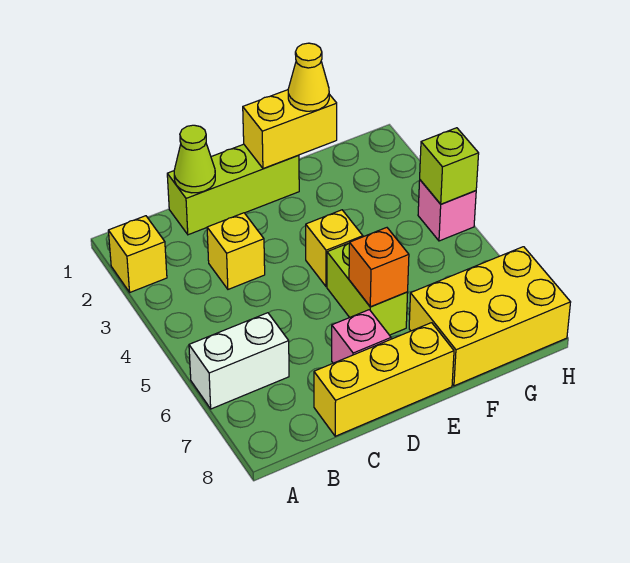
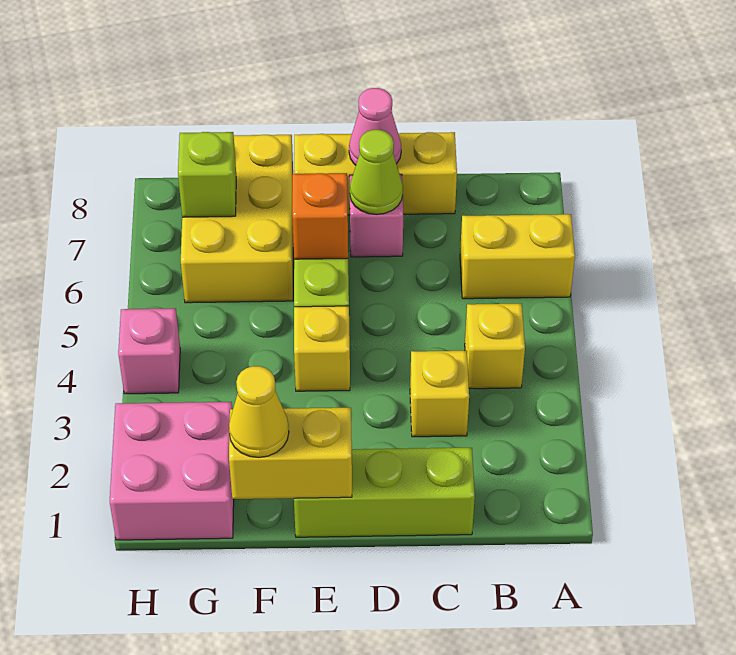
yellow brick A2 level 1 -> yellow brick B4 level 1
white brick A6:B6 level 1 -> yellow brick A6:B6 level 1
lime cone C1 level 2 -> lime cone D7 level 2
none -> pink cone D8 level 2
yellow brick F7:H8 level 1 -> yellow brick F6:G8 level 1
none -> pink brick G1:H2 level 1
lime brick H4 level 2 -> lime brick G7 level 2

